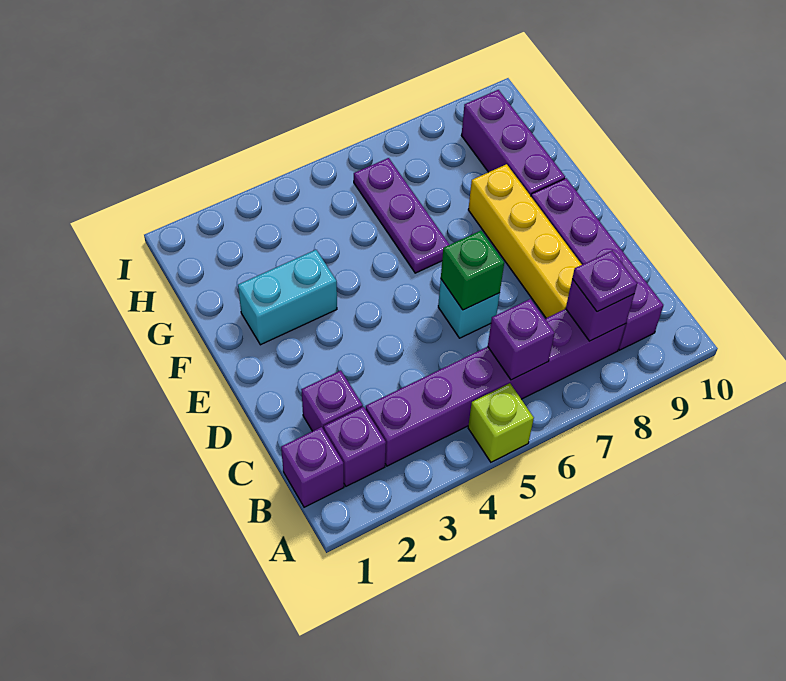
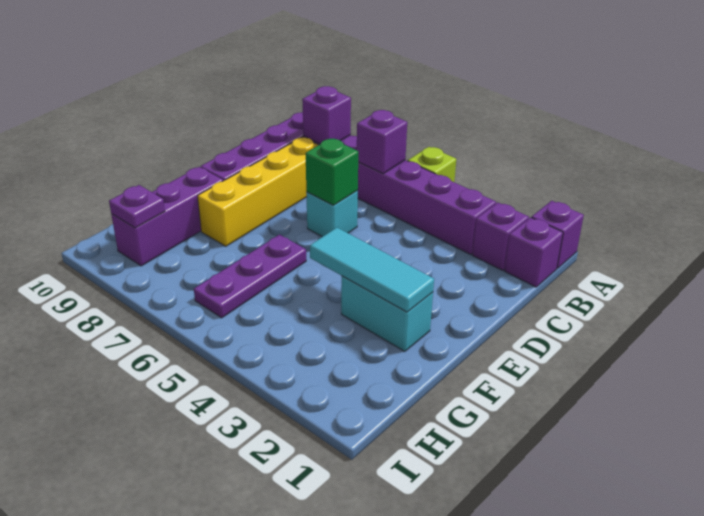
purple plate B8 level 3 -> purple plate H9 level 2
purple brick C2 level 1 -> purple brick A1 level 1
none -> cyan tile F2:F4 level 2

